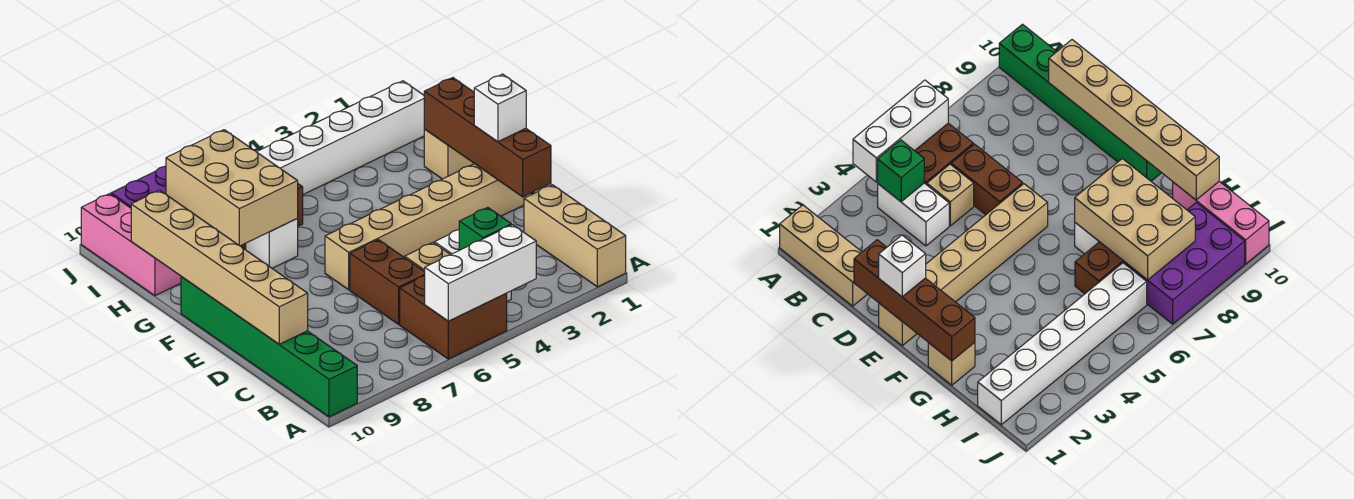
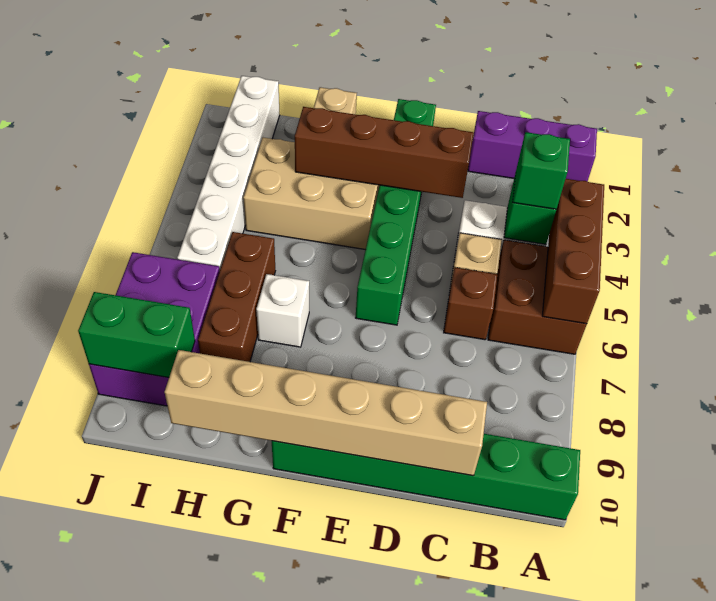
tan brick A1:C1 level 1 -> purple brick A1:C1 level 1
white brick A4:A6 level 2 -> brown brick A4:A6 level 2
none -> green brick B4 level 3
brown brick C6:D6 level 1 -> brown brick C6 level 1
brown brick D1:G1 level 2 -> brown brick D3:G3 level 2
tan brick E1:E6 level 1 -> green brick E1:E6 level 1
white brick E1 level 3 -> none
tan brick G7:I8 level 2 -> tan brick F3:H4 level 1
pink brick H10:J10 level 1 -> none
none -> green brick I9:J9 level 2

